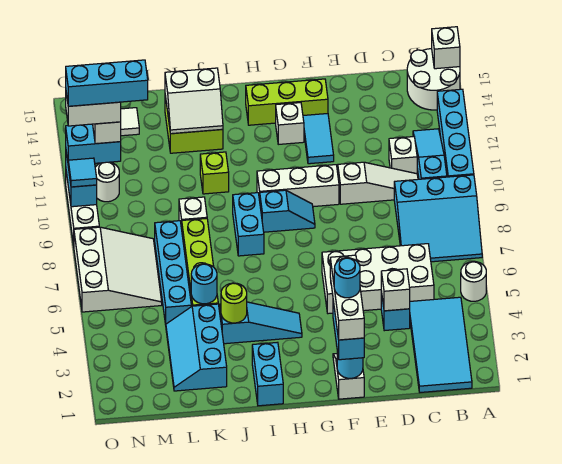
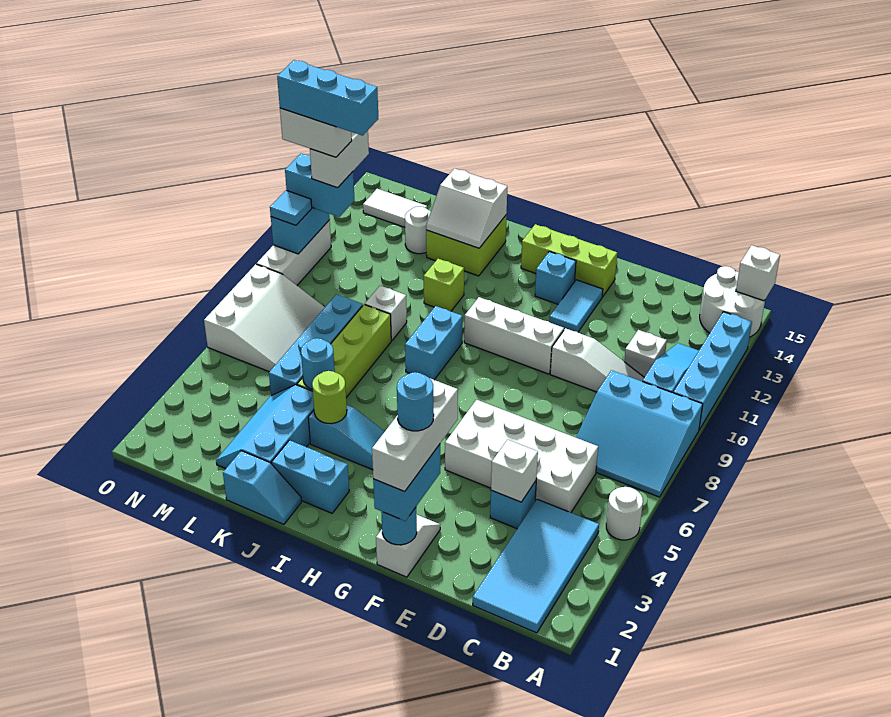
cyan slope G9:H9 level 1 top H -> cyan slope J1:K1 level 1 top K
white brick G13 level 1 -> cyan brick G13 level 1
cyan brick I1:I2 level 1 -> cyan brick I2:J2 level 1
white round brick N11 level 1 -> white round brick L13 level 1

